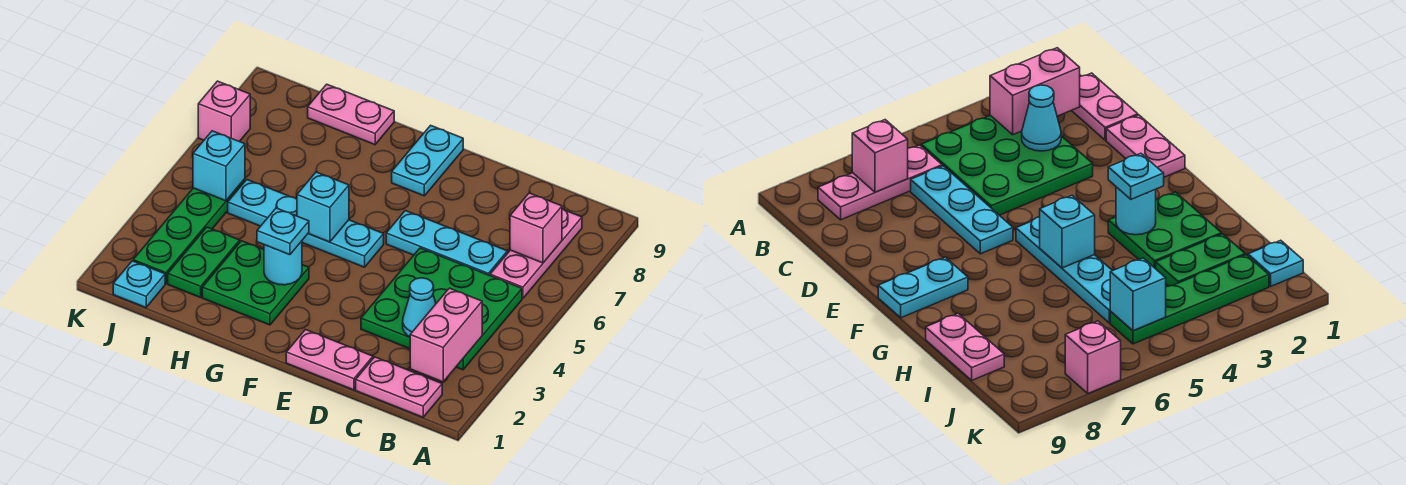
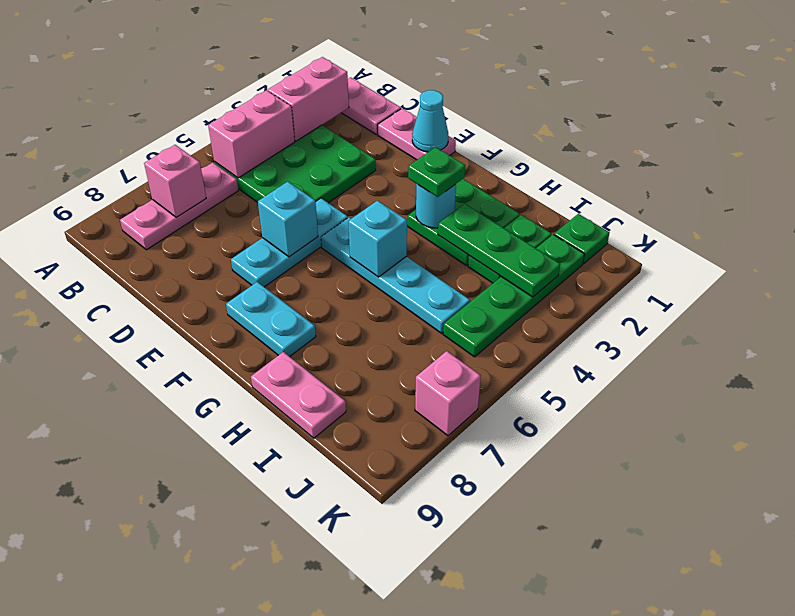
none -> pink brick B4:B5 level 2
cyan cone C3 level 2 -> cyan cone E1 level 2
cyan plate C6:E6 level 1 -> cyan plate E5:E7 level 1
cyan plate F8:F9 level 1 -> cyan plate F8:G8 level 1
cyan plate G3 level 3 -> green plate G3 level 3
none -> green plate H3:J3 level 2
cyan plate J1 level 1 -> green plate J1 level 1
cyan brick J5 level 2 -> cyan brick E6 level 2

